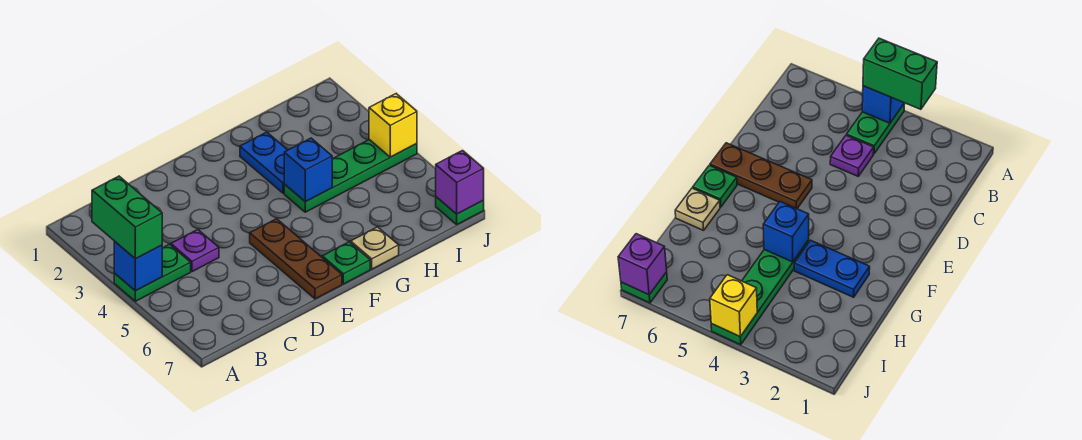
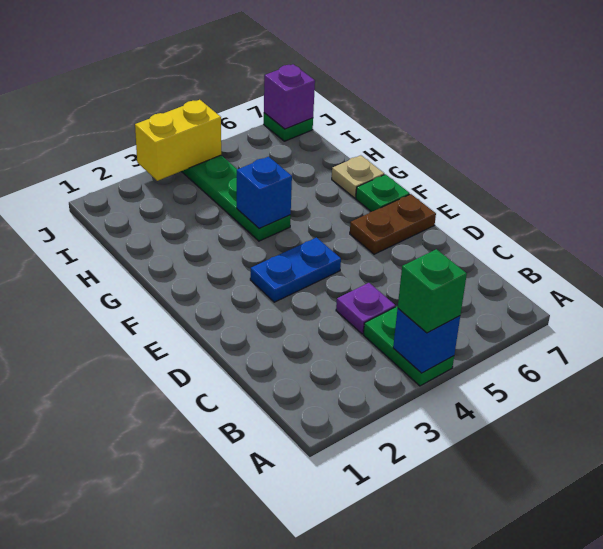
green brick A3:A4 level 3 -> green brick A4 level 3
brown plate E5:E7 level 1 -> brown plate E6:E7 level 1
blue plate G2:G3 level 1 -> blue plate E3:E4 level 1
yellow brick J4 level 2 -> yellow brick J3:J4 level 2

